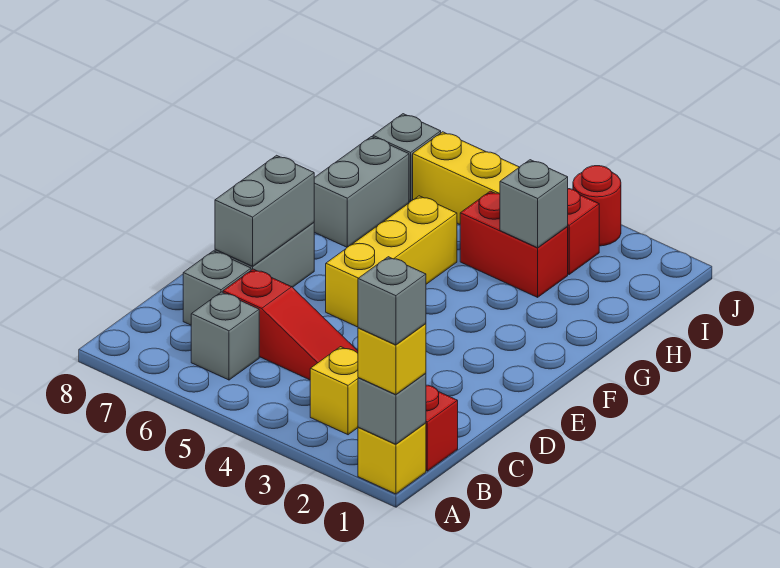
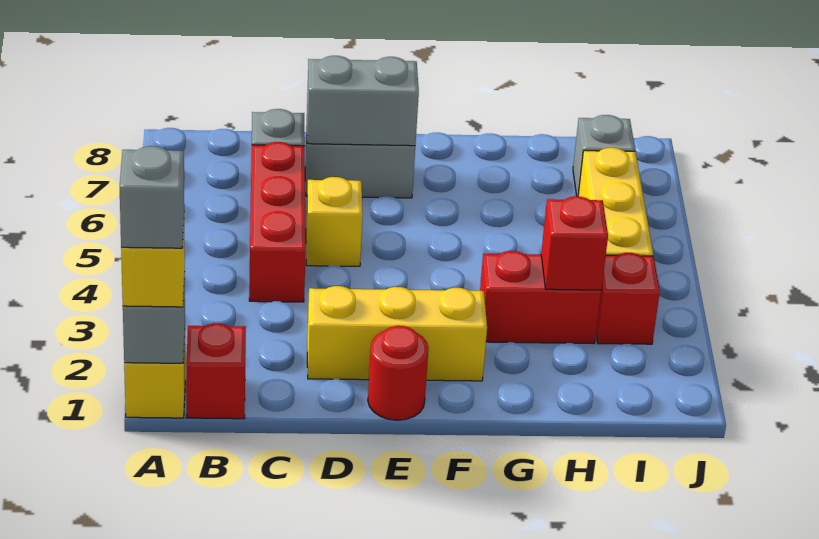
yellow brick B3 level 1 -> yellow brick D5 level 1
grey brick B6 level 1 -> none
red slope C4:C6 level 1 top 6 -> red brick C4:C6 level 1
yellow brick E5:G5 level 1 -> yellow brick D2:F2 level 1
grey brick G7:H7 level 1 -> none
red brick H3:H4 level 1 -> red brick G3:H3 level 1
grey brick H3 level 2 -> red brick H3 level 2
red round brick J3 level 1 -> red round brick E1 level 1

